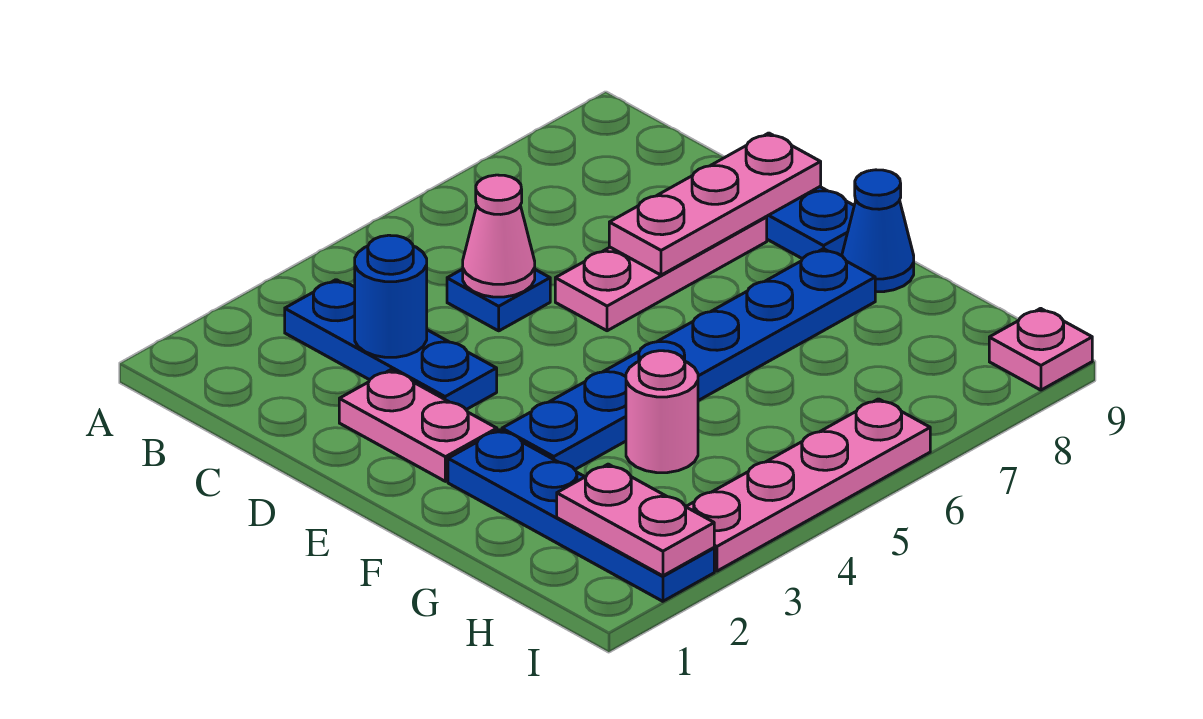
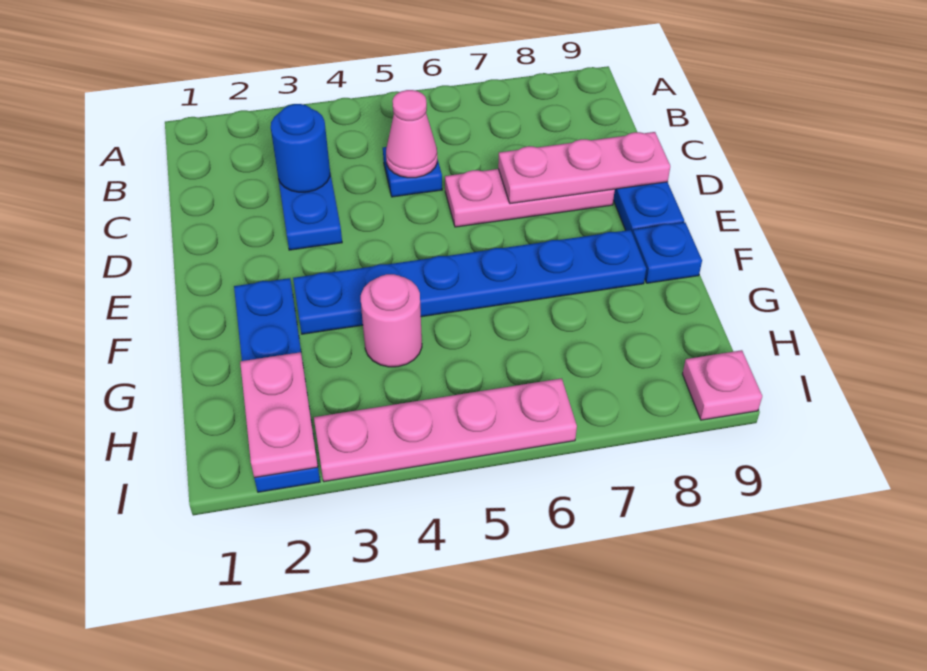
pink plate D2:E2 level 1 -> none
blue cone F9 level 1 -> blue plate F9 level 1

